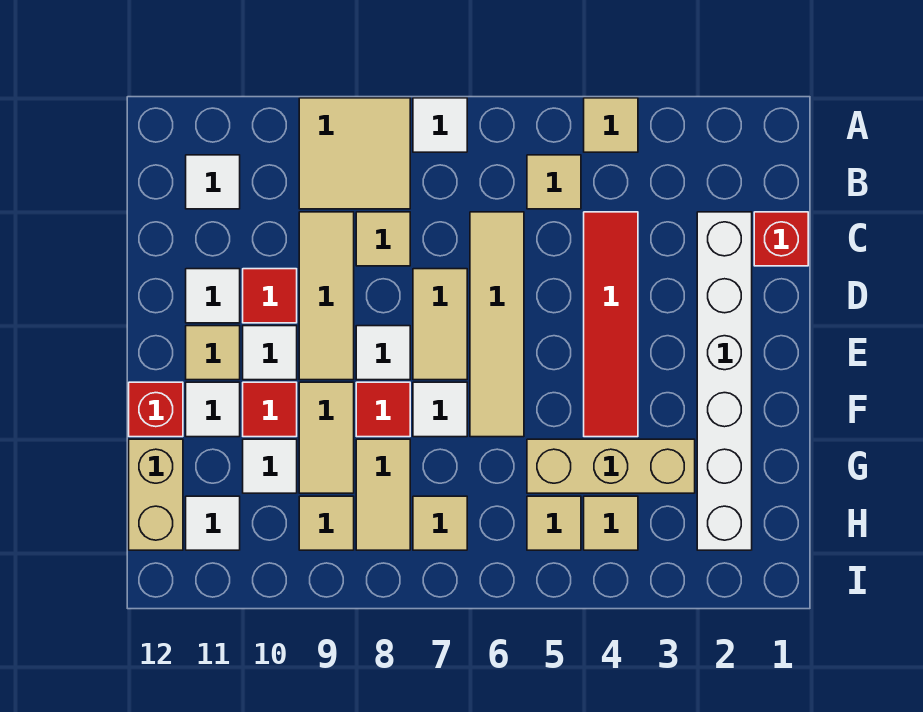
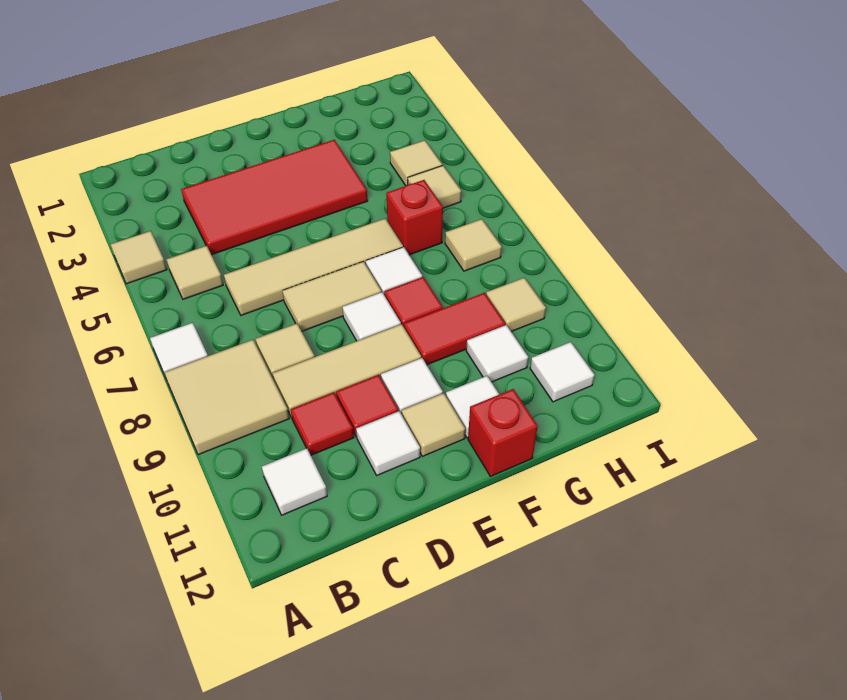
red brick C1 level 1 -> red brick G6 level 1
white brick C2:H2 level 1 -> none
red tile C4:F4 level 1 -> red tile C3:F4 level 1
tan tile F9:G9 level 1 -> red tile F9:G9 level 1
red tile F10 level 1 -> red tile C10 level 1
tan brick G3:G5 level 1 -> none
tan tile G8:H8 level 1 -> none
tan brick G12:H12 level 1 -> none

